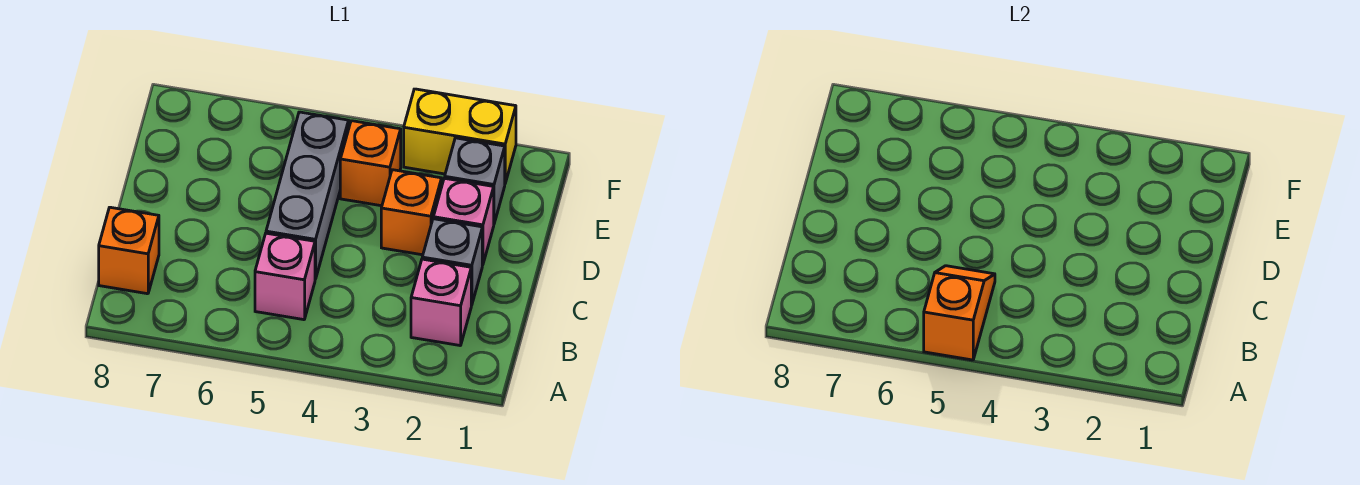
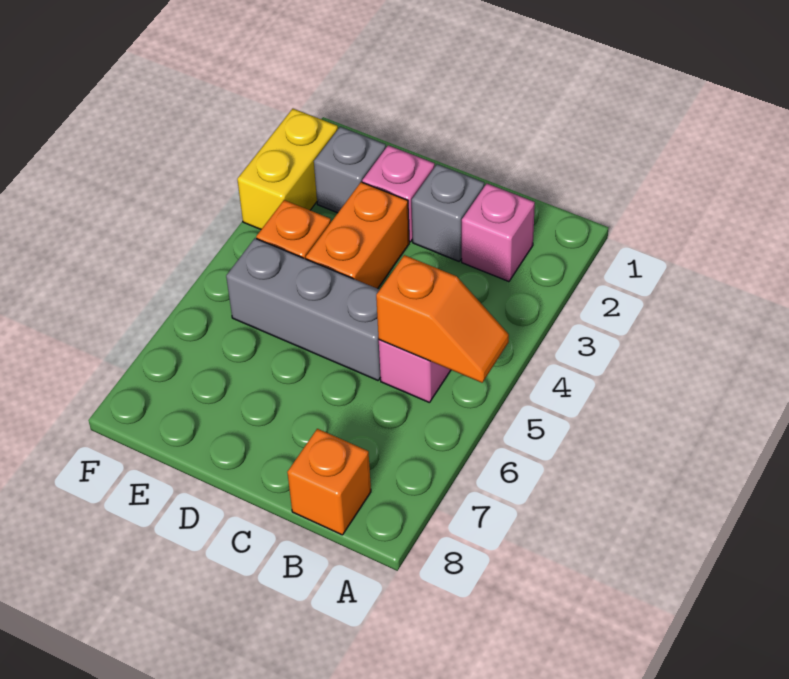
orange slope A5:B5 level 2 top A -> orange slope A5:B5 level 2 top B
orange brick D3 level 1 -> orange brick D3:D4 level 1

